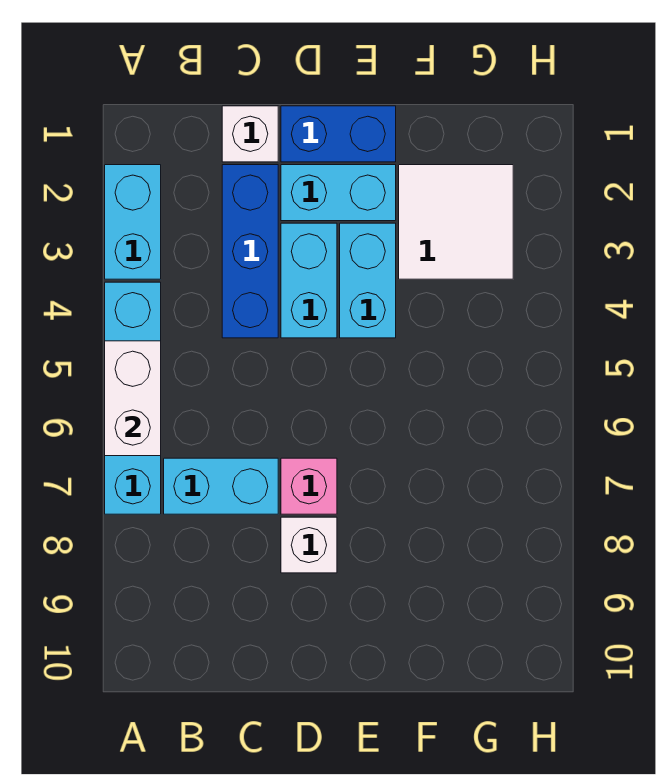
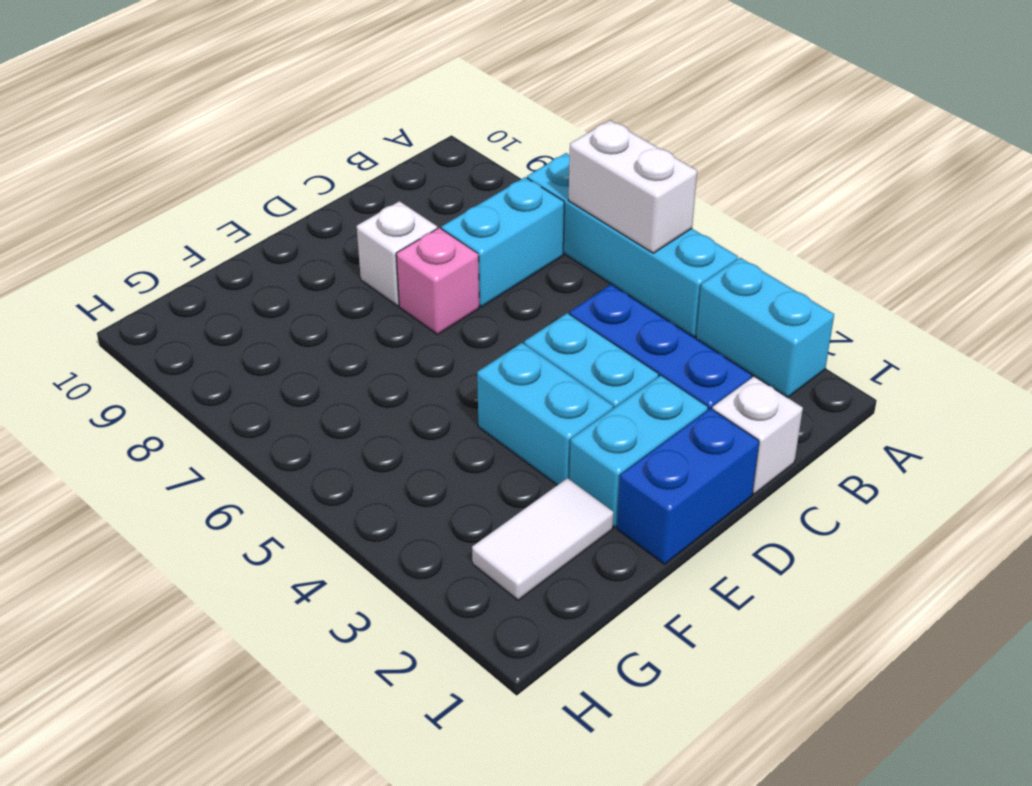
white tile F2:G3 level 1 -> white tile F2:G2 level 1

